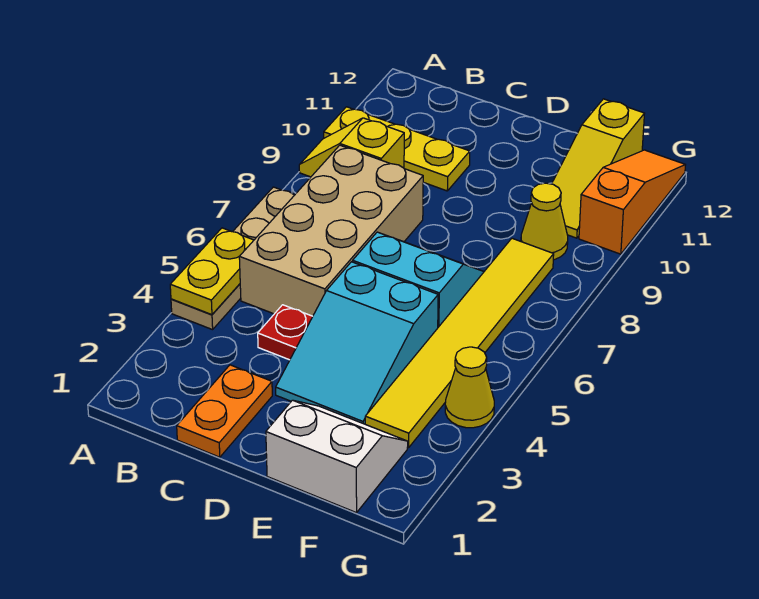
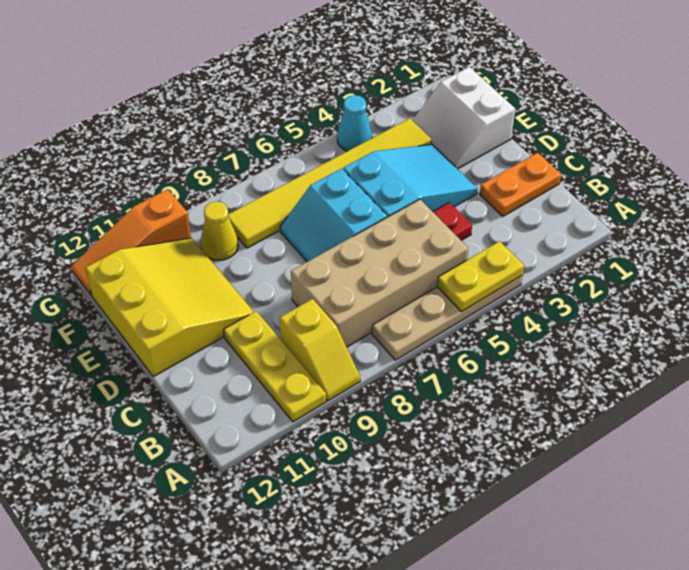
yellow slope F10:F12 level 1 top 12 -> yellow slope D10:F12 level 1 top 12
yellow cone G4 level 1 -> cyan cone G4 level 1

